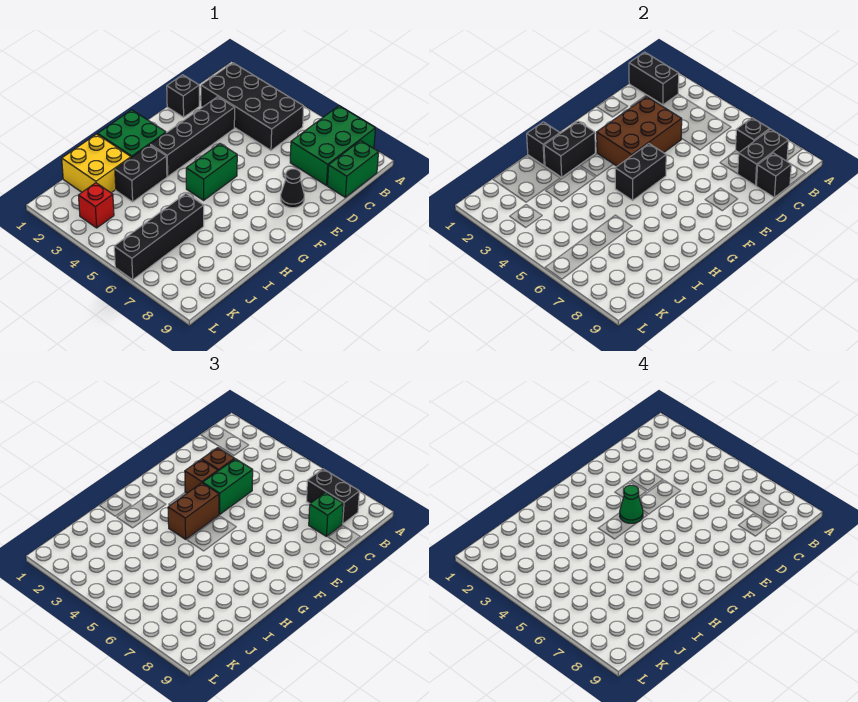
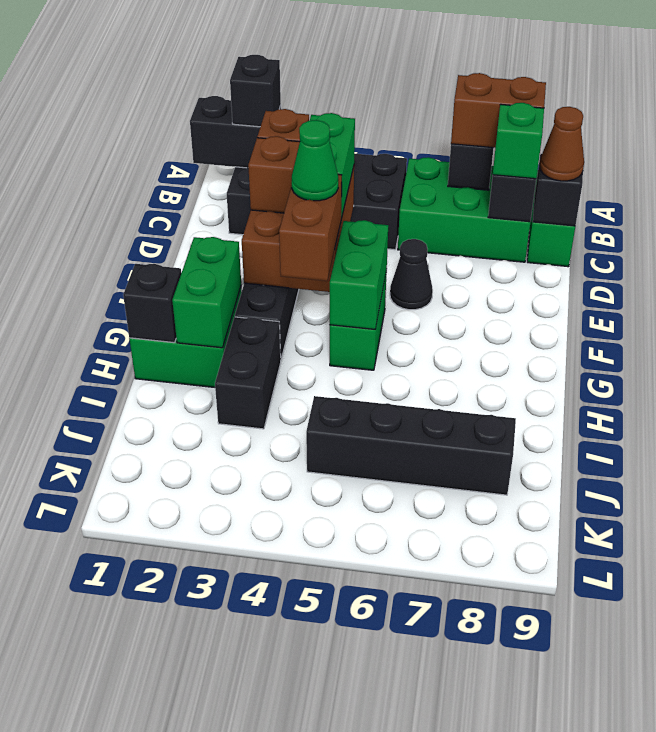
green brick A7:C8 level 1 -> green brick B6:C8 level 1
black brick B7:B8 level 3 -> brown brick B7:B8 level 3
none -> brown cone C9 level 3
black brick D1 level 1 -> black brick B2 level 3
black cone E8 level 1 -> black cone E6 level 1
black brick F5:G5 level 2 -> green brick F5:G5 level 2
black brick G2:H2 level 2 -> green brick G2:H2 level 2
yellow brick I1:J2 level 1 -> none
black brick I6:L6 level 1 -> black brick J5:J8 level 1
red brick K3 level 1 -> none

